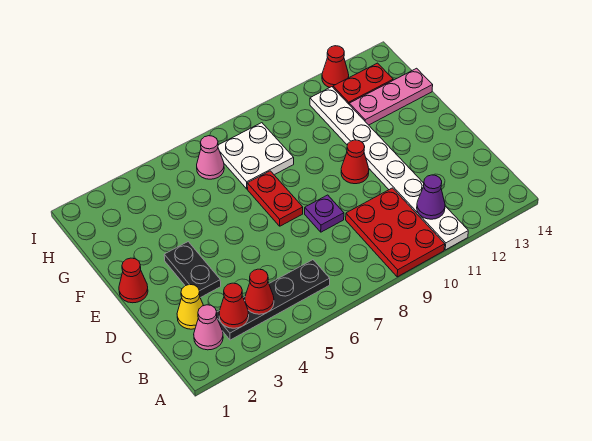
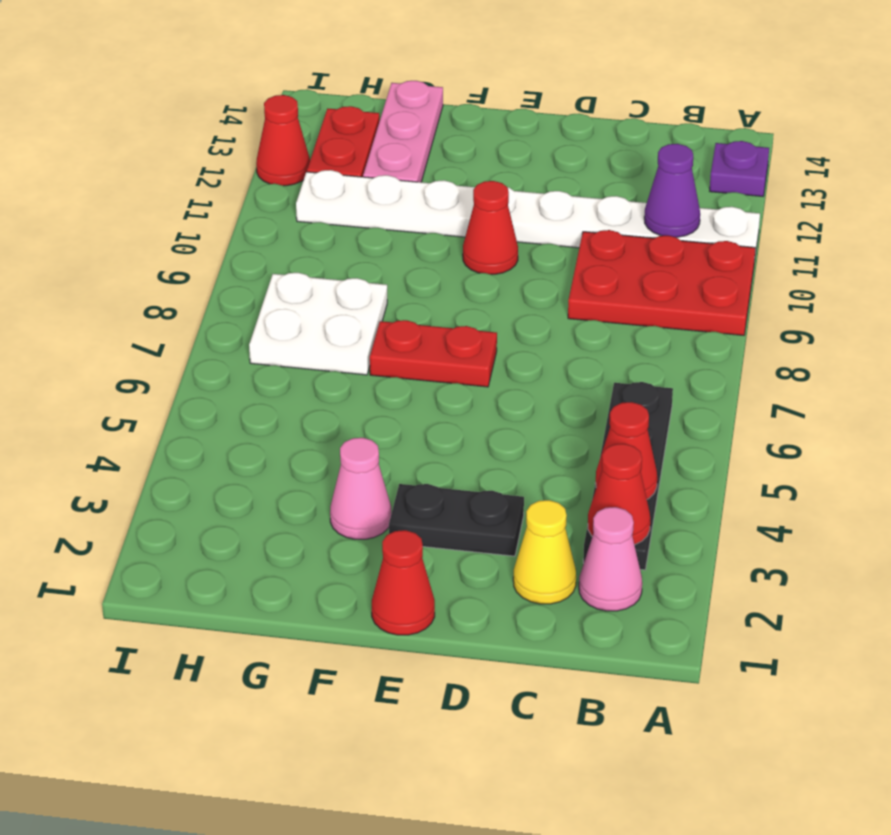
purple plate D8 level 1 -> purple plate A13 level 1
pink cone H6 level 1 -> pink cone F3 level 1

